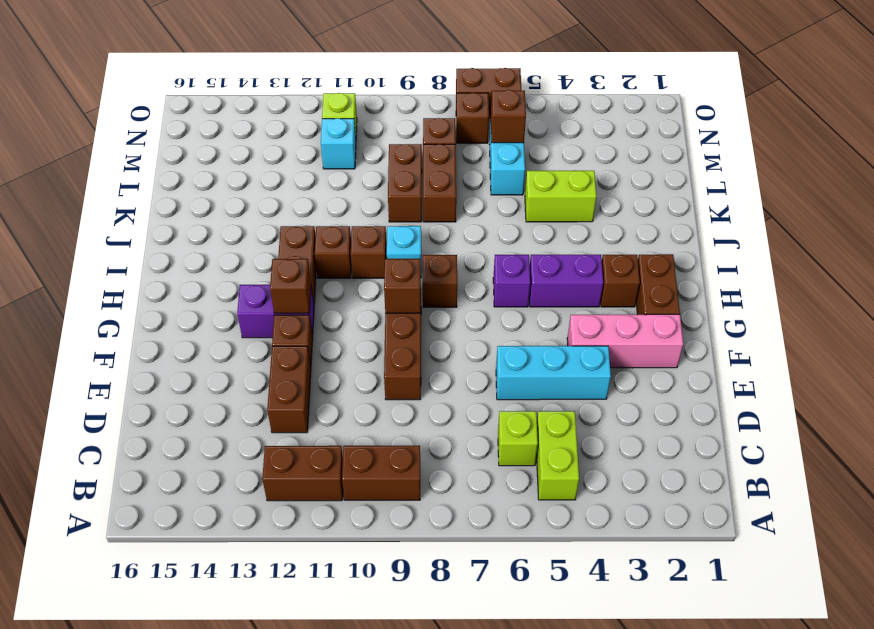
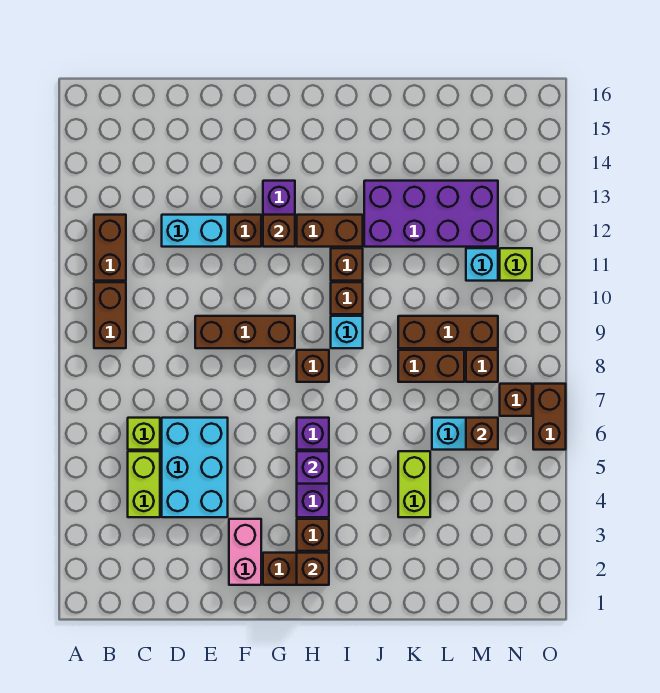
lime brick B5:C5 level 1 -> lime brick C4:C5 level 1
brown brick D12:E12 level 1 -> cyan brick D12:E12 level 1
cyan brick E4:E6 level 1 -> cyan brick D4:E6 level 1
pink brick F2:F4 level 1 -> pink brick F2:F3 level 1
brown brick G9 level 2 -> brown brick H2 level 2
none -> purple brick H5 level 2
none -> purple brick J12:M13 level 1
brown brick K9:L9 level 1 -> brown brick K9:M9 level 1

